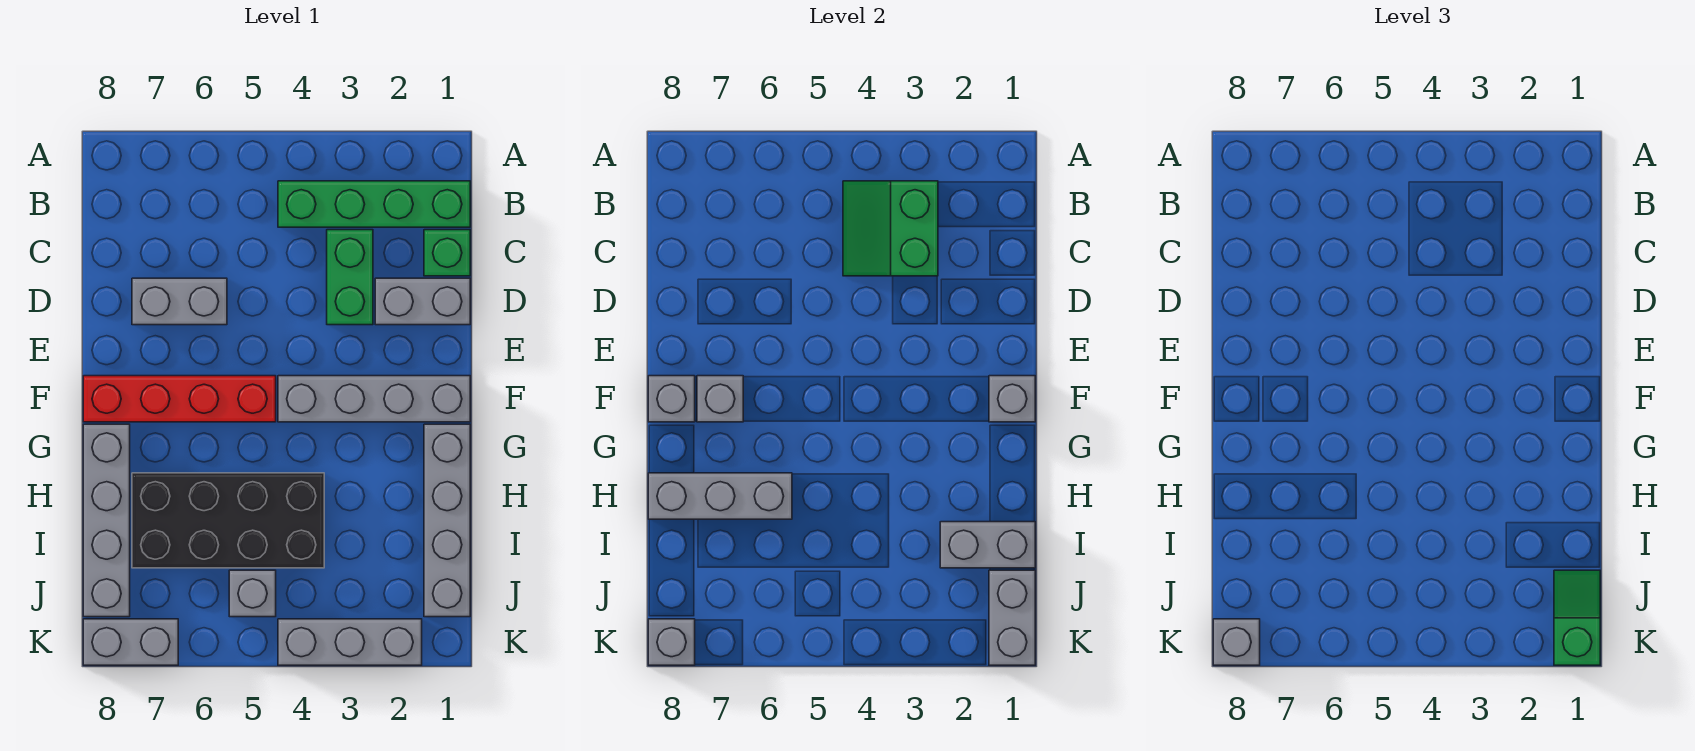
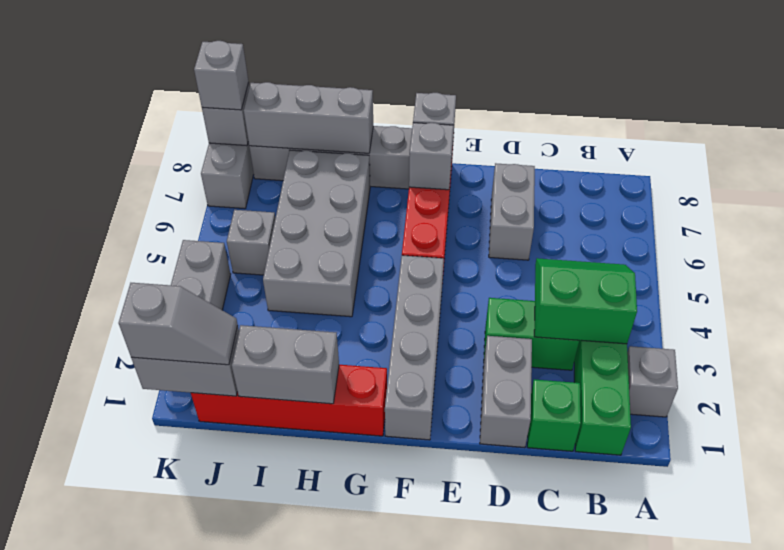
grey brick F1 level 2 -> grey brick A2 level 1
grey brick G1:J1 level 1 -> red brick G1:J1 level 1
black brick H4:I7 level 1 -> grey brick H4:I7 level 1
grey brick H6:H8 level 2 -> grey brick H8:J8 level 2
grey brick I1:I2 level 2 -> grey brick H1:I1 level 2
green slope J1:K1 level 3 top K -> grey slope J1:K1 level 3 top K

